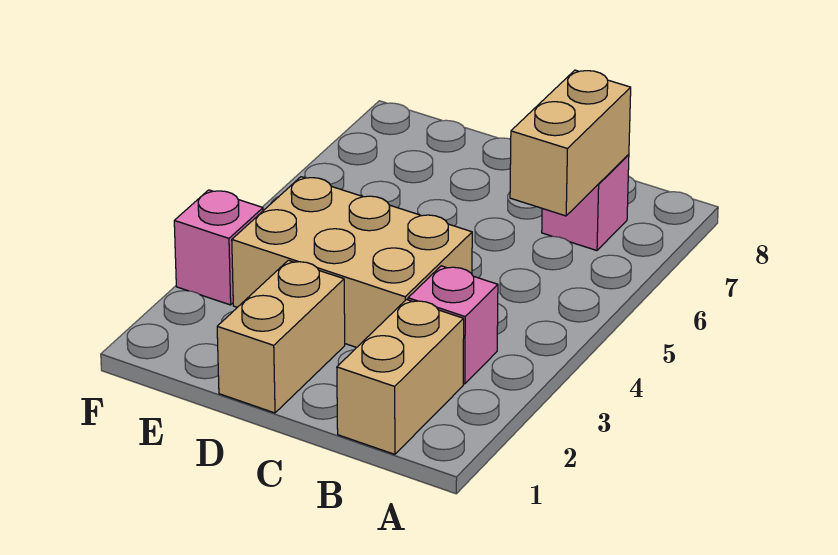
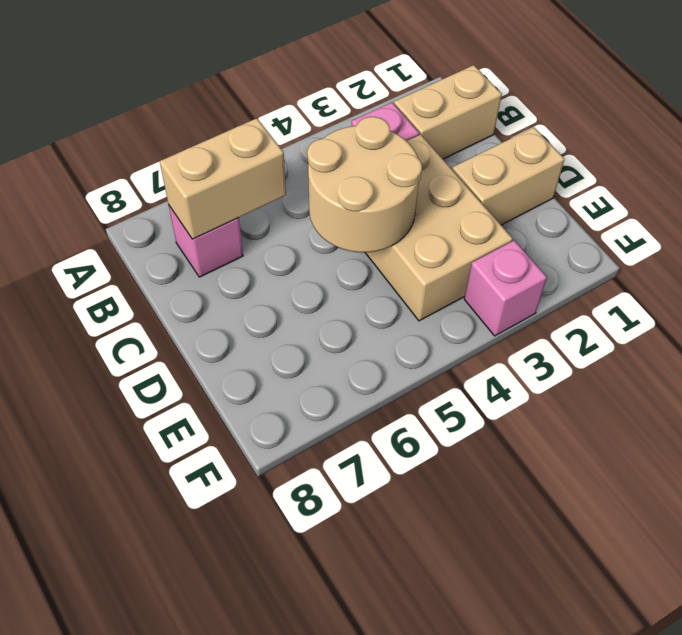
none -> tan round brick C4:D5 level 2

